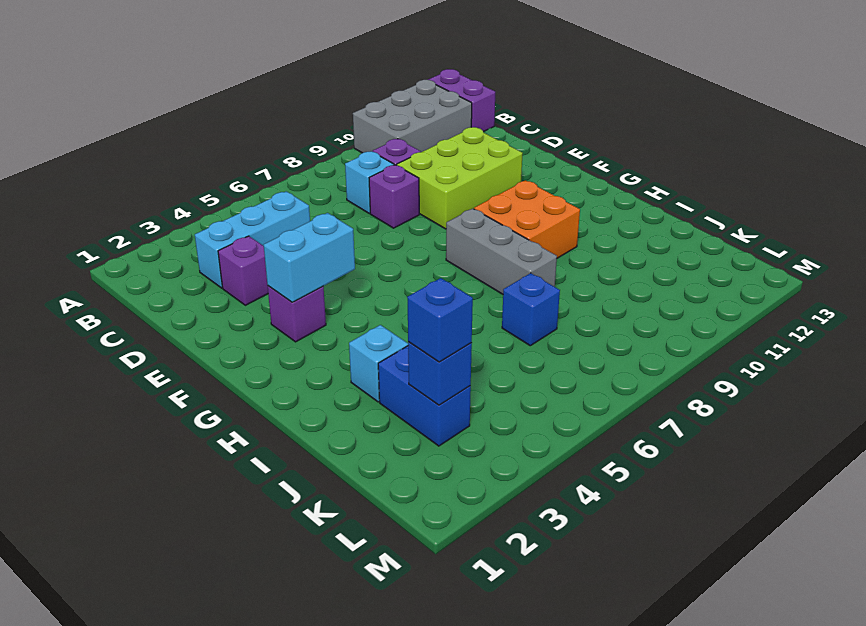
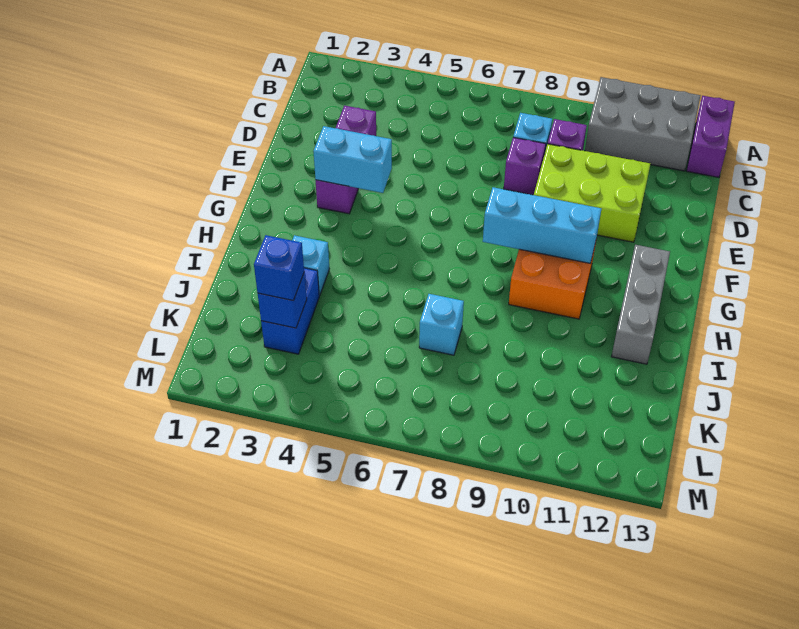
cyan brick C3:C5 level 1 -> cyan brick G8:G10 level 2
grey brick G8:I8 level 1 -> grey brick G12:I12 level 1
blue brick J7 level 1 -> cyan brick J7 level 1

